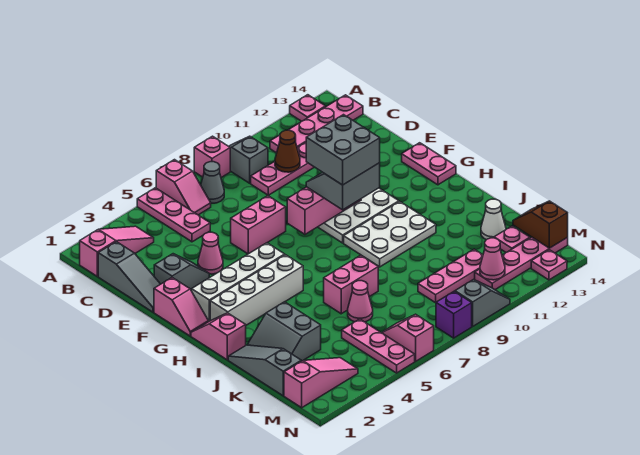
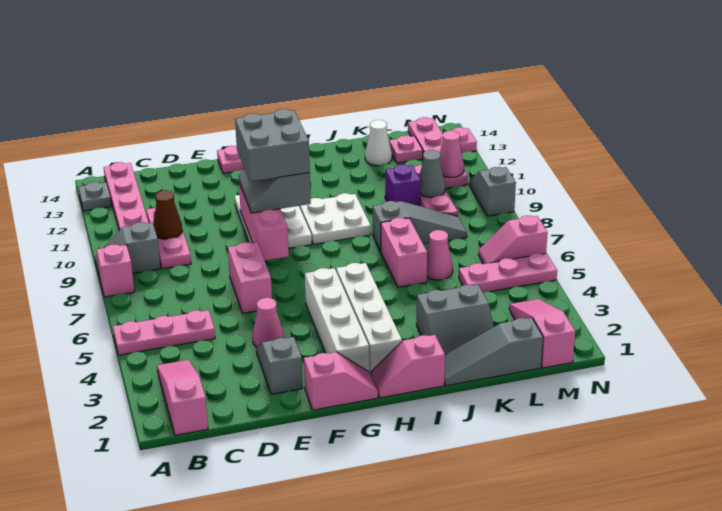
pink slope A6:B6 level 1 top A -> none
pink plate A13 level 1 -> grey plate A13 level 1
grey cone B7 level 1 -> grey cone L10 level 2
grey slope C1:E1 level 1 top C -> grey slope J8:L8 level 1 top J
white plate H9:I11 level 1 -> white plate H9:I10 level 1
brown slope L14:M14 level 2 top M -> none
purple brick N8 level 1 -> purple brick K10 level 1

